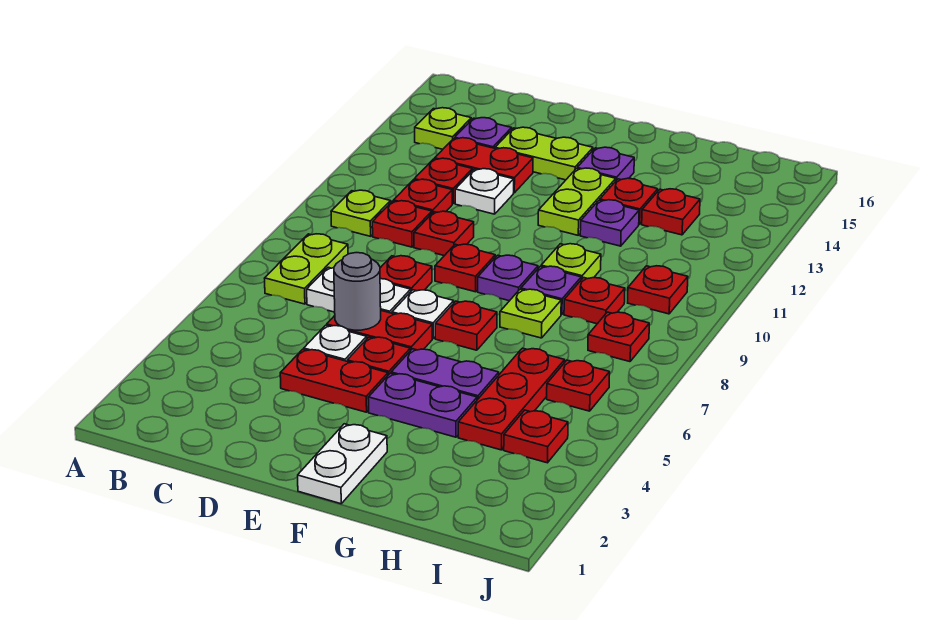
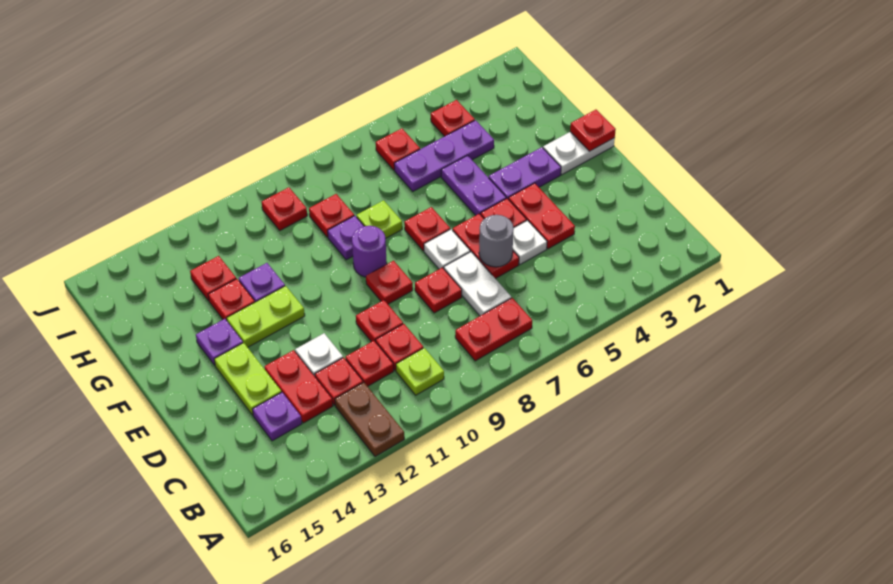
none -> brown plate A12:B12 level 1
lime plate B7:B8 level 1 -> red plate B7:B8 level 1
lime plate B14 level 1 -> none
purple plate F4:G4 level 1 -> purple plate F3:F4 level 1
purple plate F9 level 1 -> purple round brick F9 level 1
lime plate G10 level 1 -> none
red plate H4:H6 level 1 -> purple plate H4:H6 level 1
red plate I8 level 1 -> red plate F1 level 2

